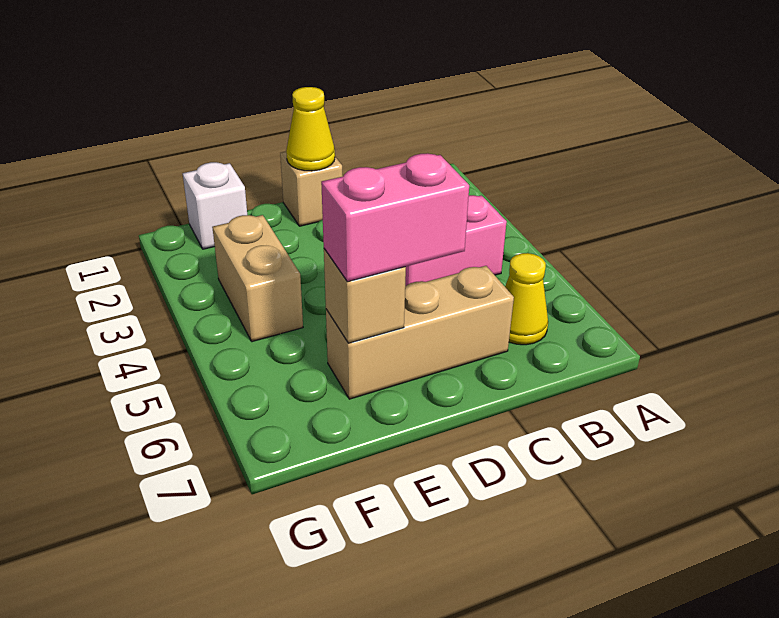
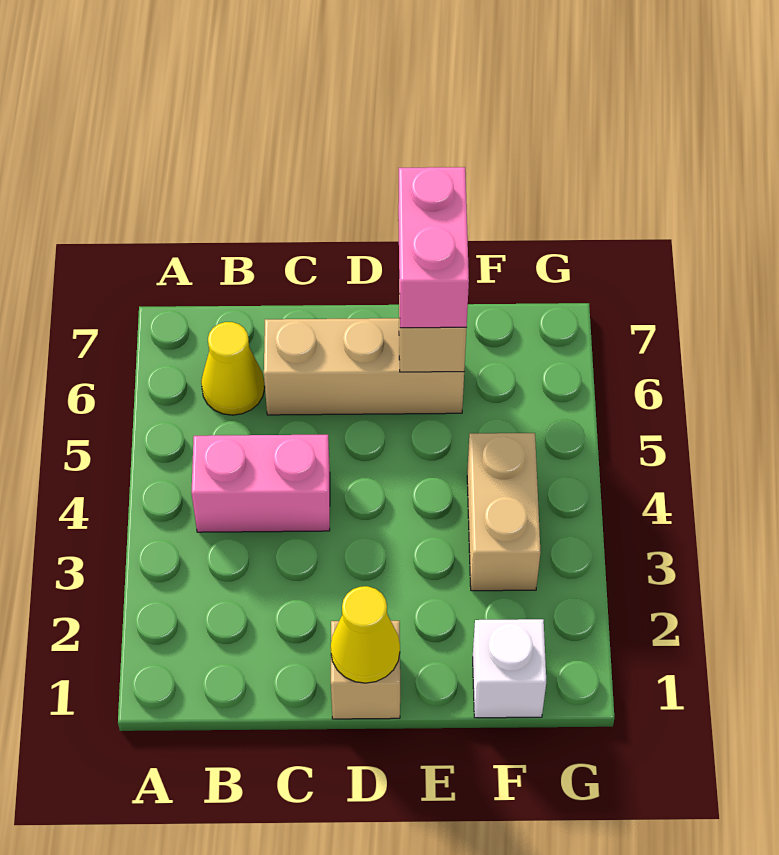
pink brick D6:E6 level 3 -> pink brick E6:E7 level 3

